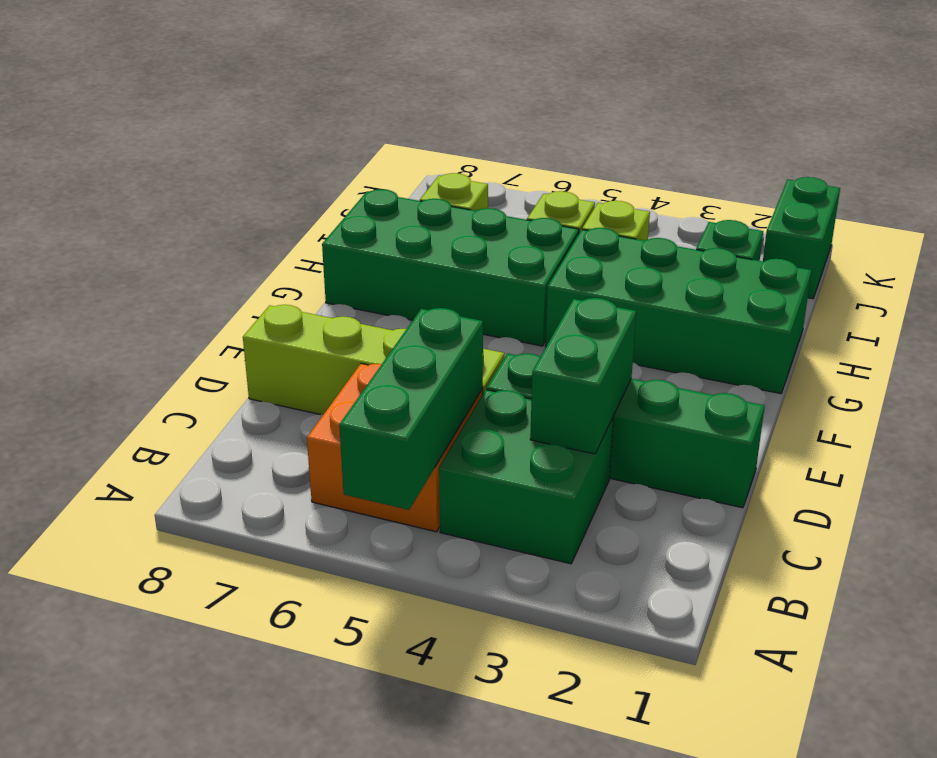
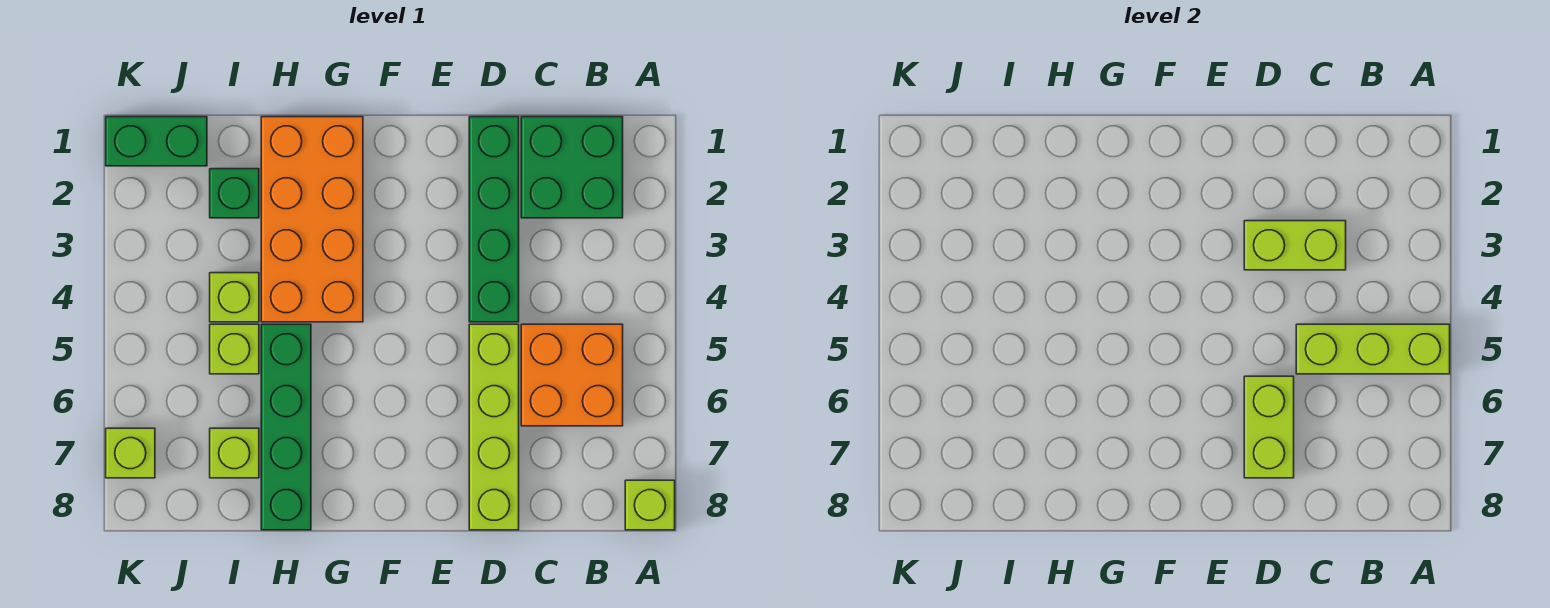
green brick A5:C5 level 2 -> lime brick A5:C5 level 2
none -> lime brick A8 level 1
green brick B3:C4 level 1 -> green brick B1:C2 level 1
green brick C3:D3 level 2 -> lime brick C3:D3 level 2
none -> lime brick D6:D7 level 2
green brick G1:H4 level 1 -> orange brick G1:H4 level 1
green brick G5:H8 level 1 -> green brick H5:H8 level 1
none -> lime brick K7 level 1

